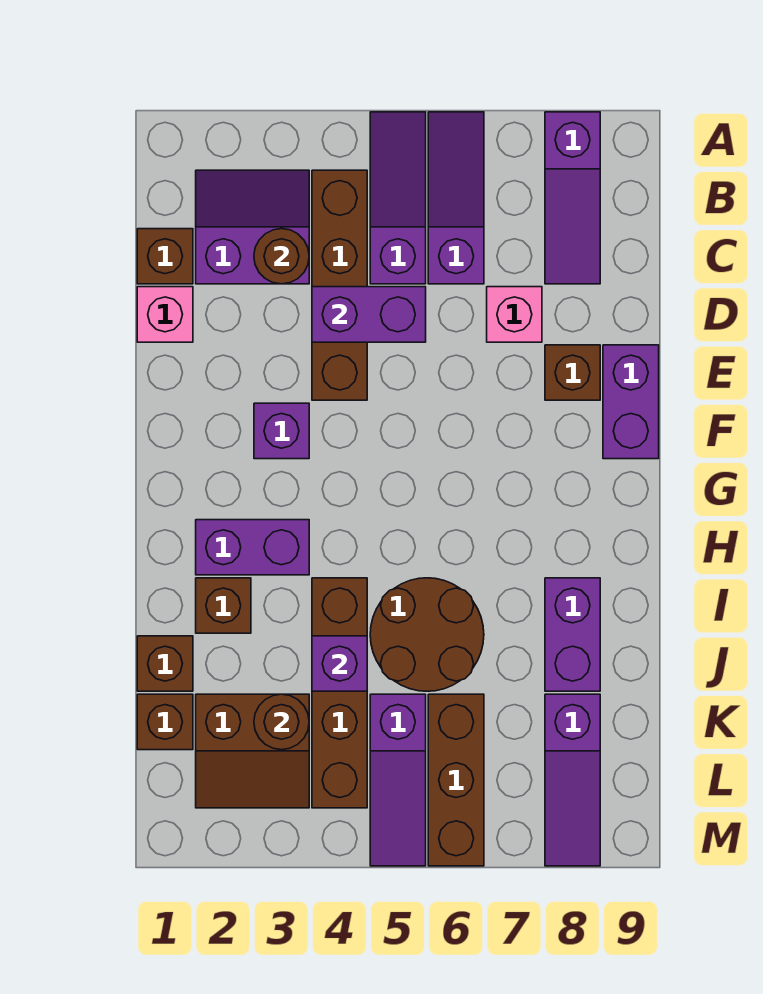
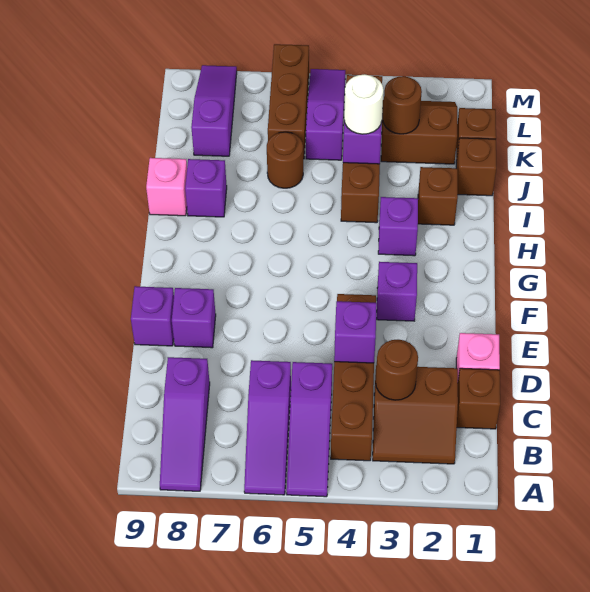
purple slope A8:C8 level 1 top A -> purple slope A8:C8 level 1 top C
purple slope B2:C3 level 1 top C -> brown slope B2:C3 level 1 top C
purple brick D4:D5 level 2 -> purple brick D4 level 2
pink brick D7 level 1 -> pink brick I9 level 1
brown brick E8 level 1 -> purple brick E8 level 1
purple brick E9:F9 level 1 -> purple brick E9 level 1
purple brick H2:H3 level 1 -> purple brick H3 level 1
brown round brick I5:J6 level 1 -> brown round brick J6 level 1
purple brick I8:J8 level 1 -> purple brick I8 level 1
none -> white round brick J4 level 3

